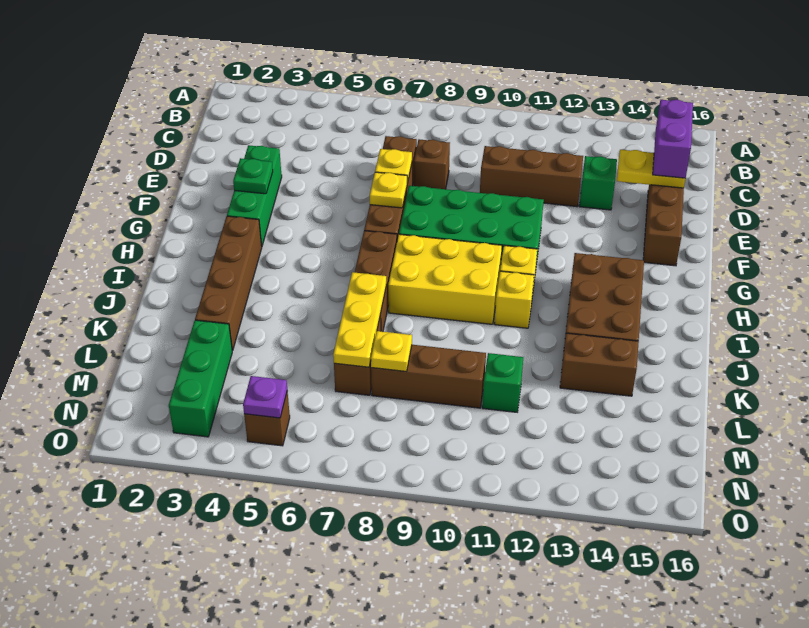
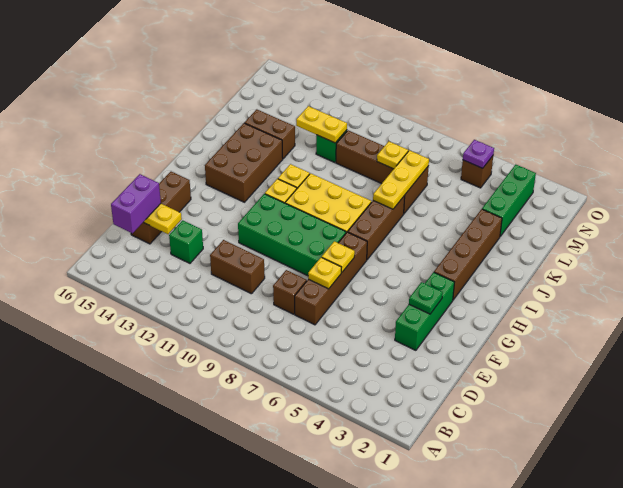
brown brick D10:D12 level 1 -> brown brick D10:D11 level 1
none -> yellow plate L11:L12 level 2

